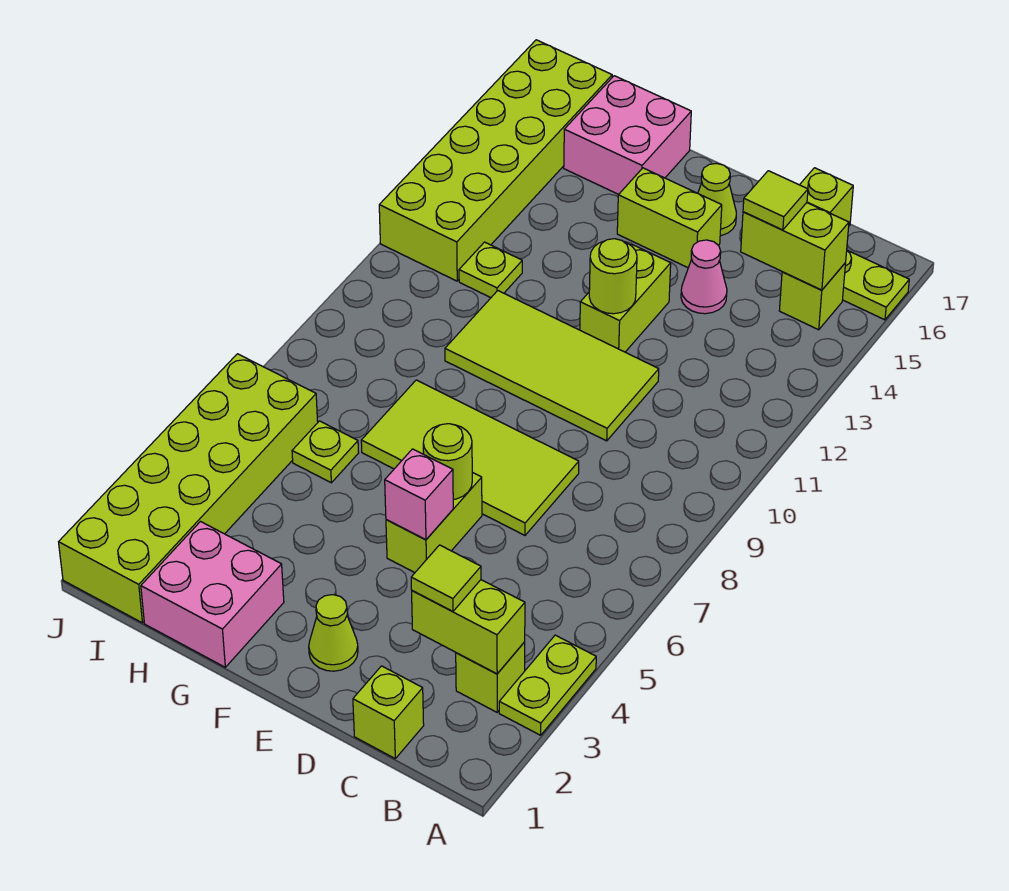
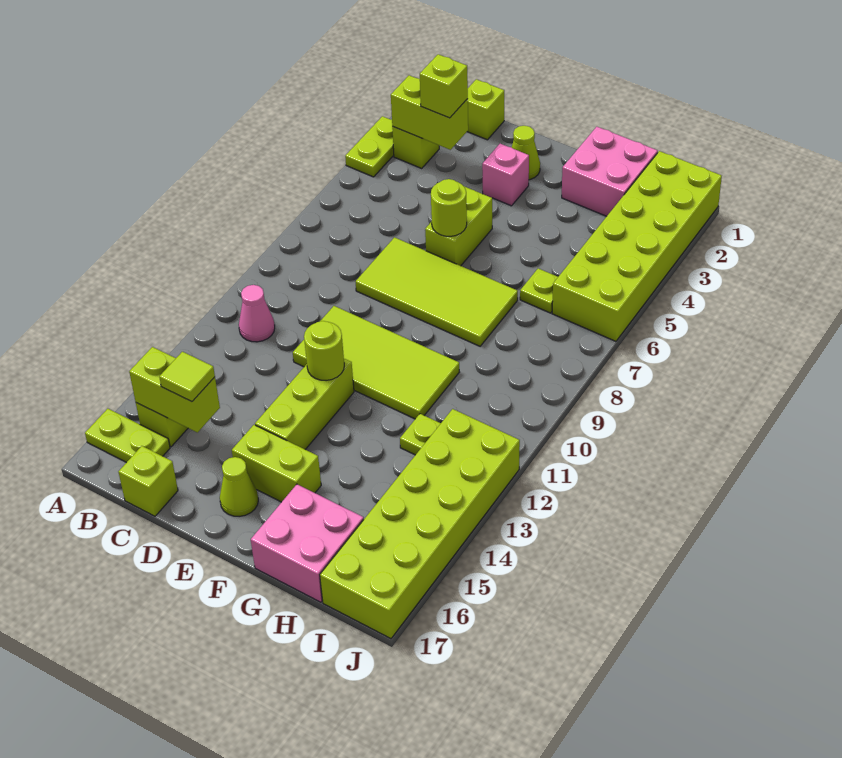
lime tile C3 level 3 -> lime brick C3 level 3
pink cone D14 level 1 -> pink cone B11 level 1
pink brick E5 level 2 -> pink brick E3 level 1
lime brick E12:E13 level 1 -> lime brick E12:E14 level 1

